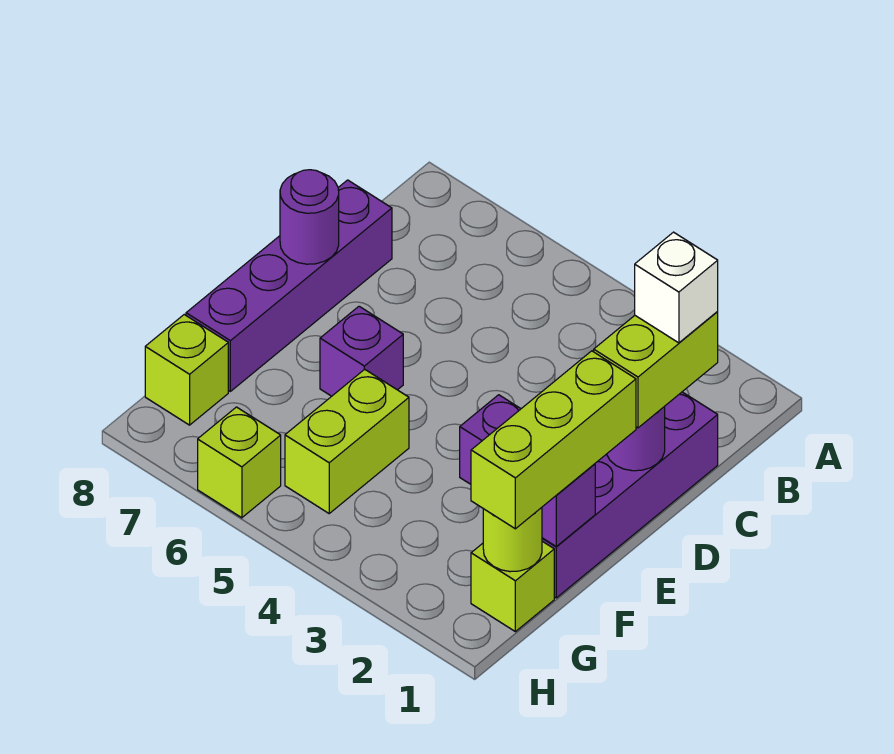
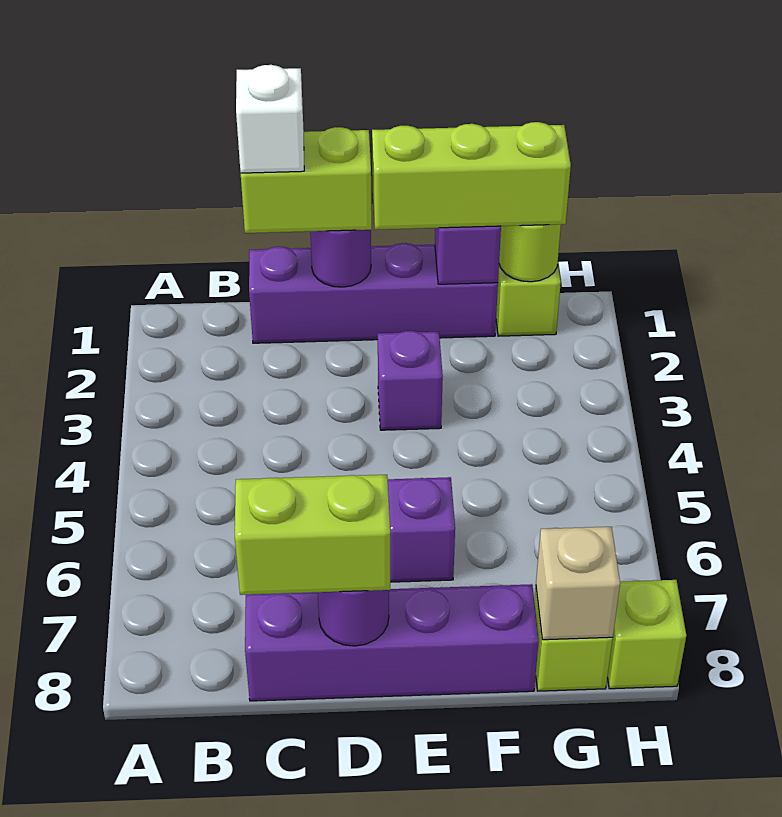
lime brick F5:G5 level 1 -> lime brick C8:D8 level 3
none -> tan brick G8 level 2
lime brick H6 level 1 -> lime brick H8 level 1

